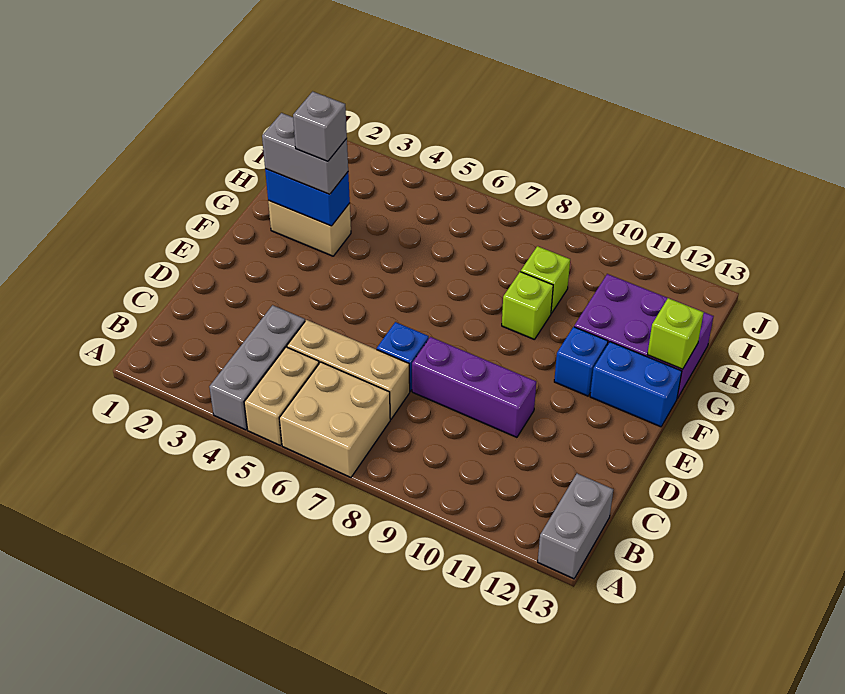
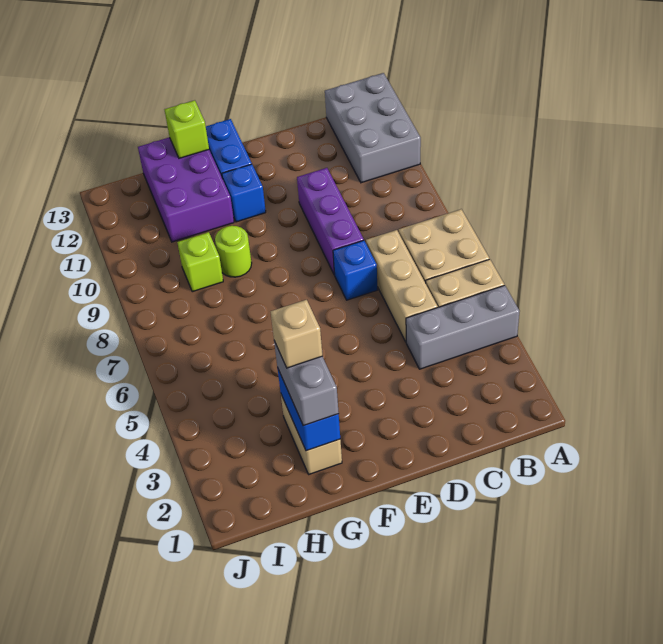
grey brick A13:B13 level 1 -> grey brick A11:B13 level 1
grey brick G3 level 4 -> tan brick G3 level 4
lime brick G9 level 1 -> lime round brick G9 level 1

